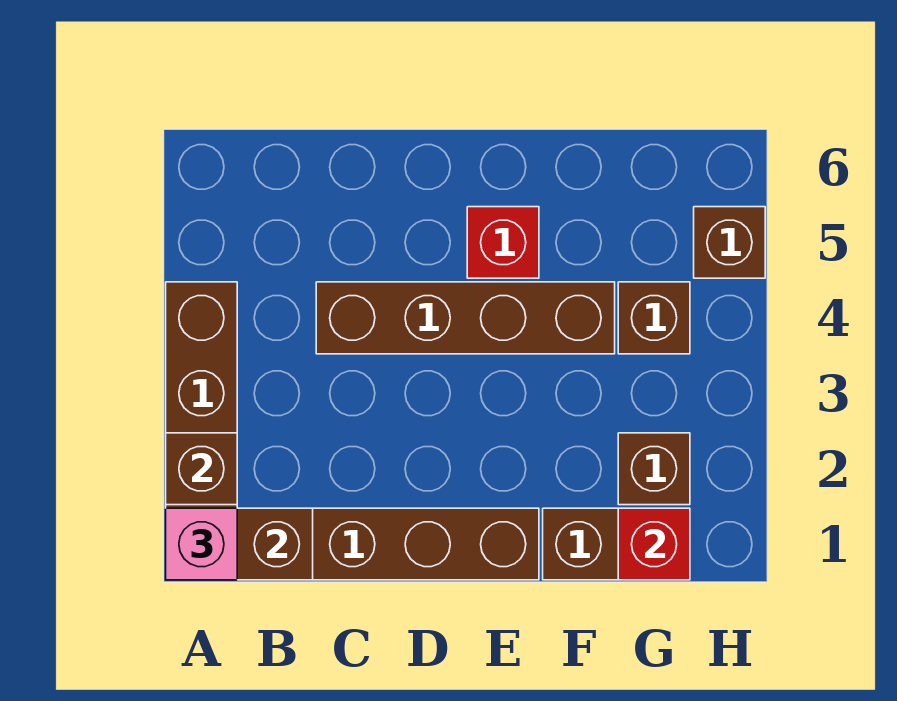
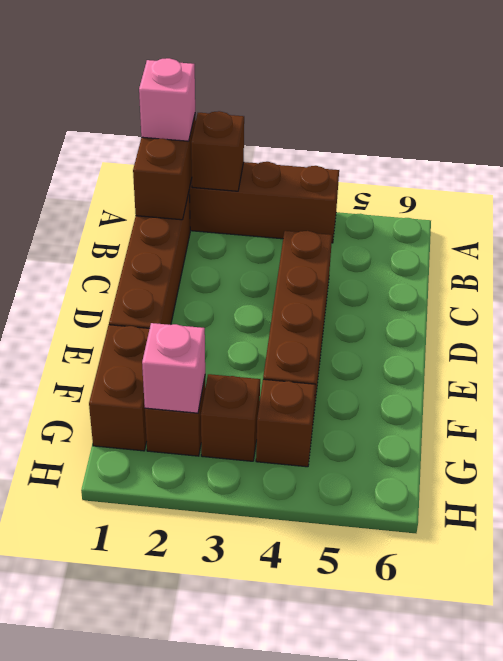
red brick E5 level 1 -> none
red brick G1 level 2 -> none
none -> pink brick G2 level 2
brown brick H5 level 1 -> brown brick G3 level 1

